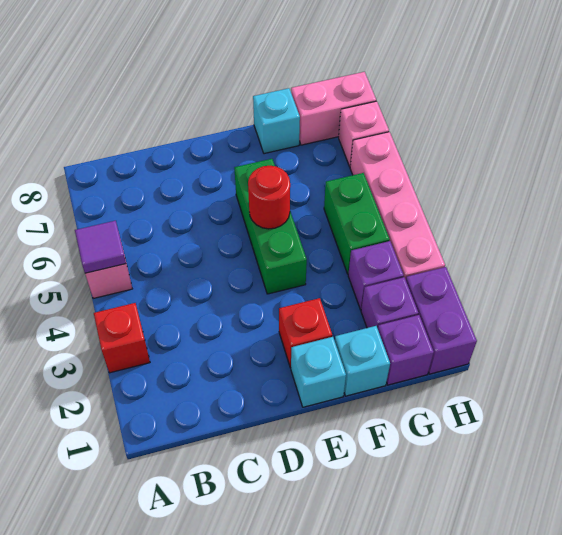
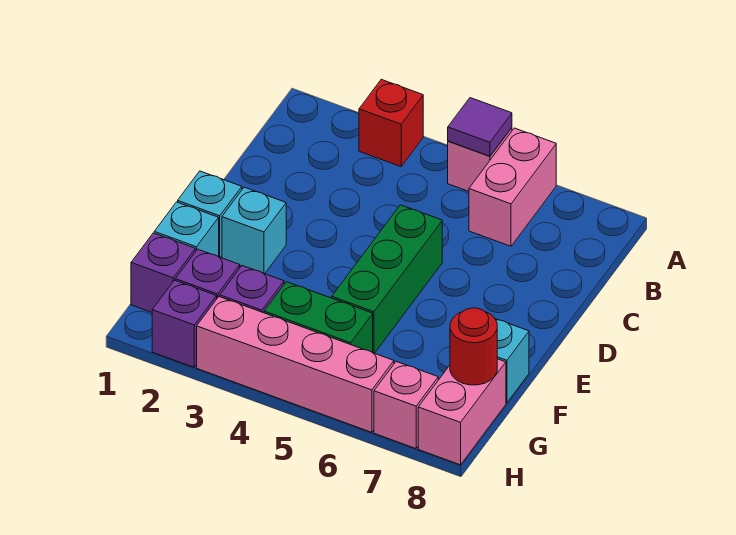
none -> pink brick A6:B6 level 1
red brick E2 level 1 -> cyan brick E2 level 1
green brick E4:E6 level 1 -> green brick D5:F5 level 1
red round brick E5 level 2 -> red round brick G8 level 2
purple brick H1:H2 level 1 -> purple brick H2 level 1

